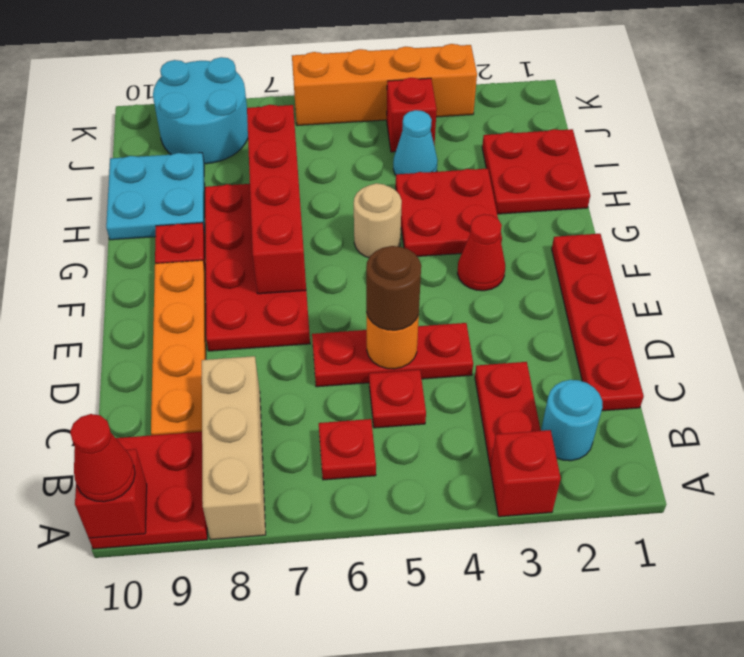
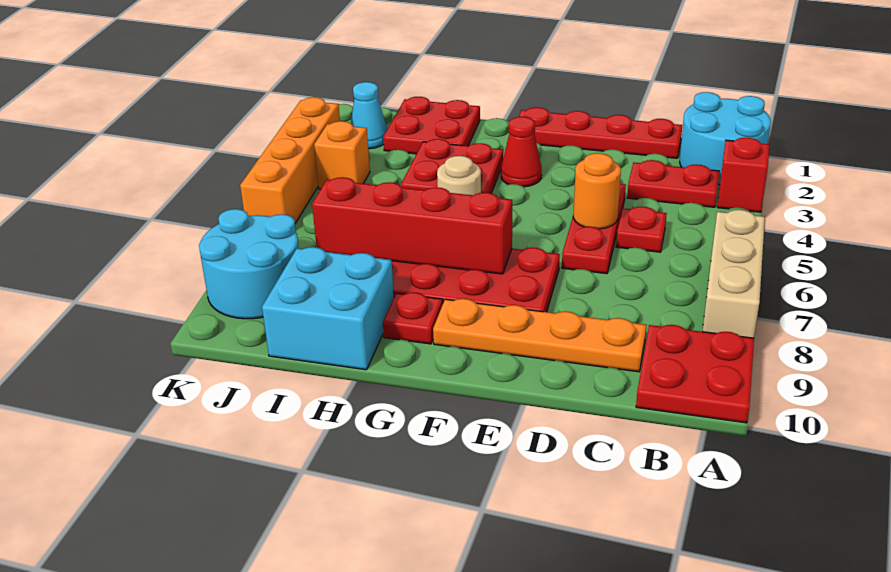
tan brick A8:C8 level 1 -> tan brick A6:A8 level 1
red brick A10 level 2 -> none
red cone A10 level 3 -> none
cyan round brick B2 level 1 -> cyan round brick A1:B2 level 1
red plate B6 level 1 -> none
brown round brick D5 level 3 -> none
cyan plate H9:I10 level 1 -> cyan brick H9:I10 level 1
cyan cone I4 level 1 -> cyan cone J2 level 1
red brick J4 level 1 -> orange brick J4 level 1

